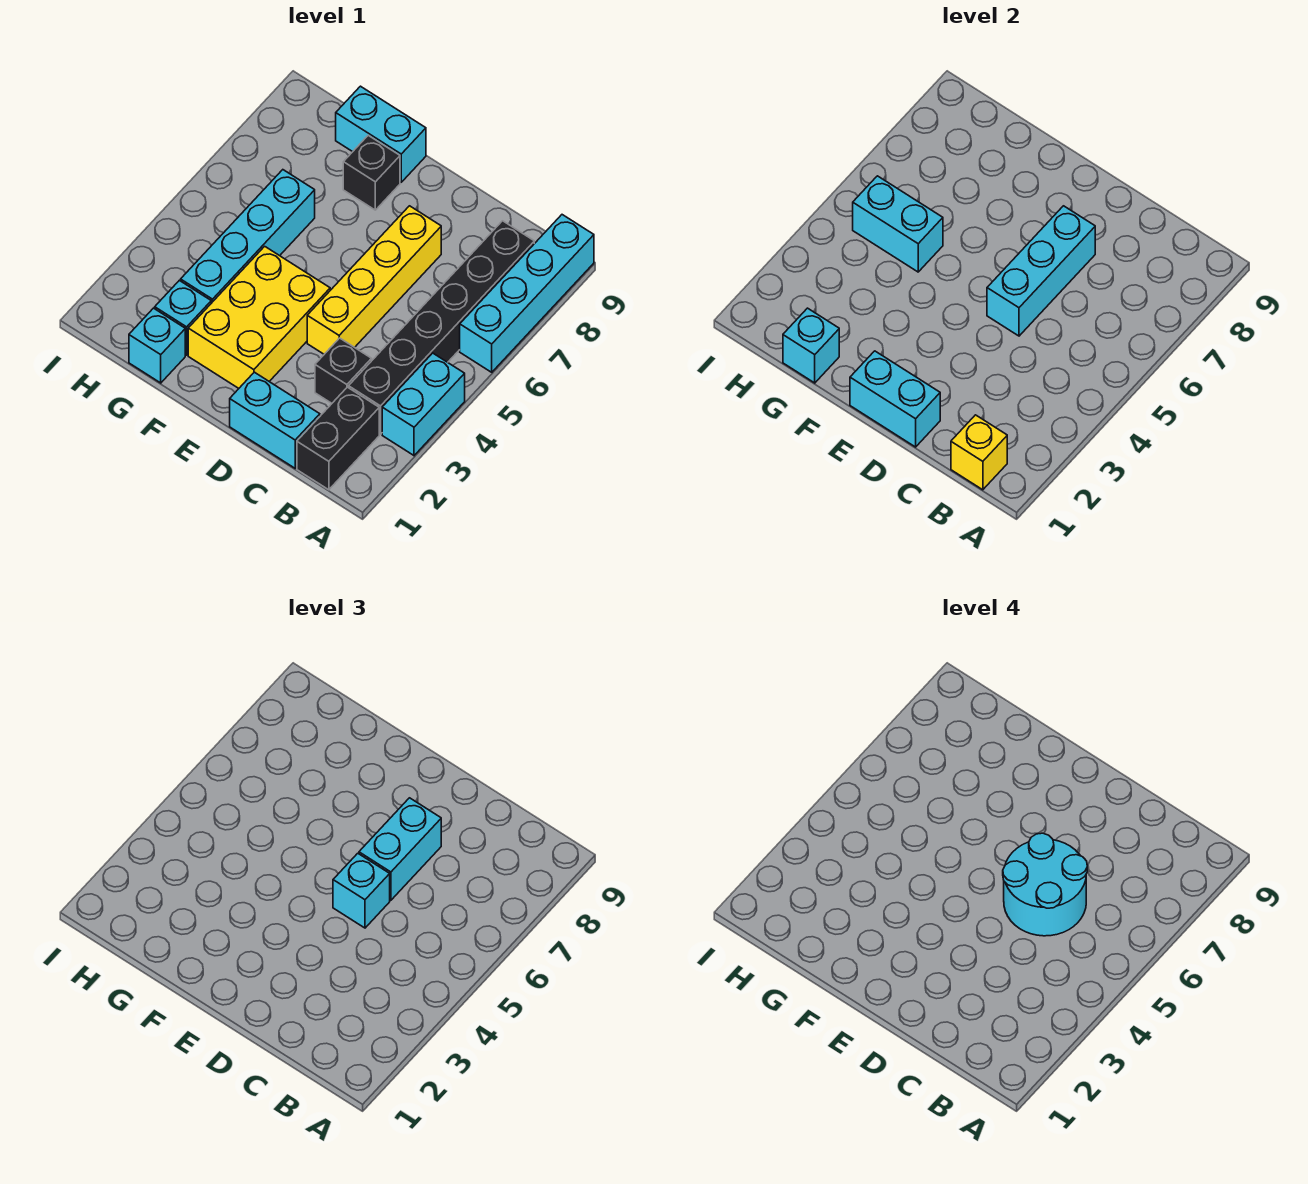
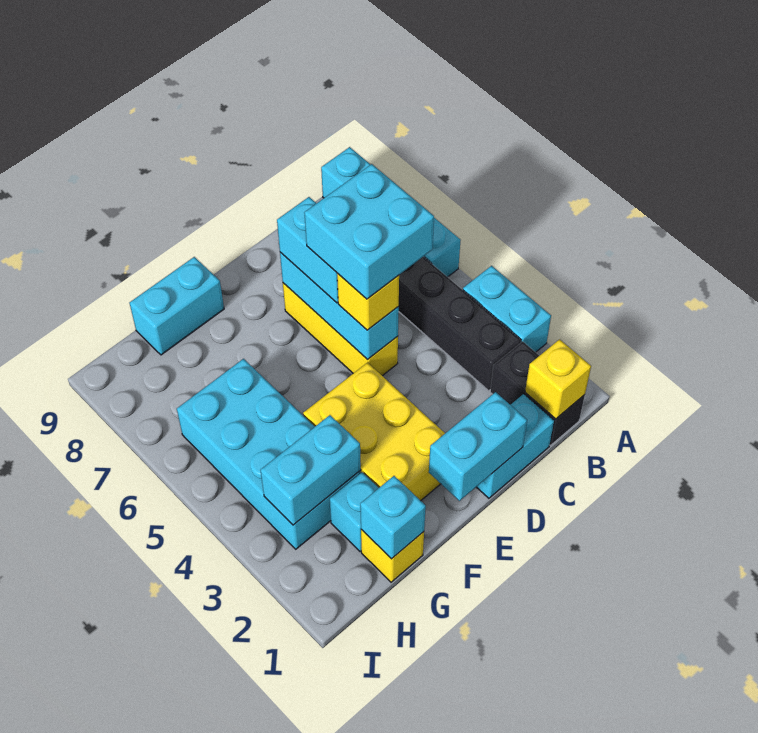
black brick C3 level 1 -> none
cyan round brick C5:D6 level 4 -> cyan brick C5:D6 level 4
yellow brick D4:D7 level 1 -> yellow brick D5:D7 level 1
cyan brick D5 level 3 -> yellow brick D5 level 3
black brick F8 level 1 -> none
cyan brick G1 level 1 -> yellow brick G1 level 1
cyan brick G3:G6 level 1 -> cyan brick G3:H6 level 1
cyan brick G5:H5 level 2 -> cyan brick G3:H3 level 2

